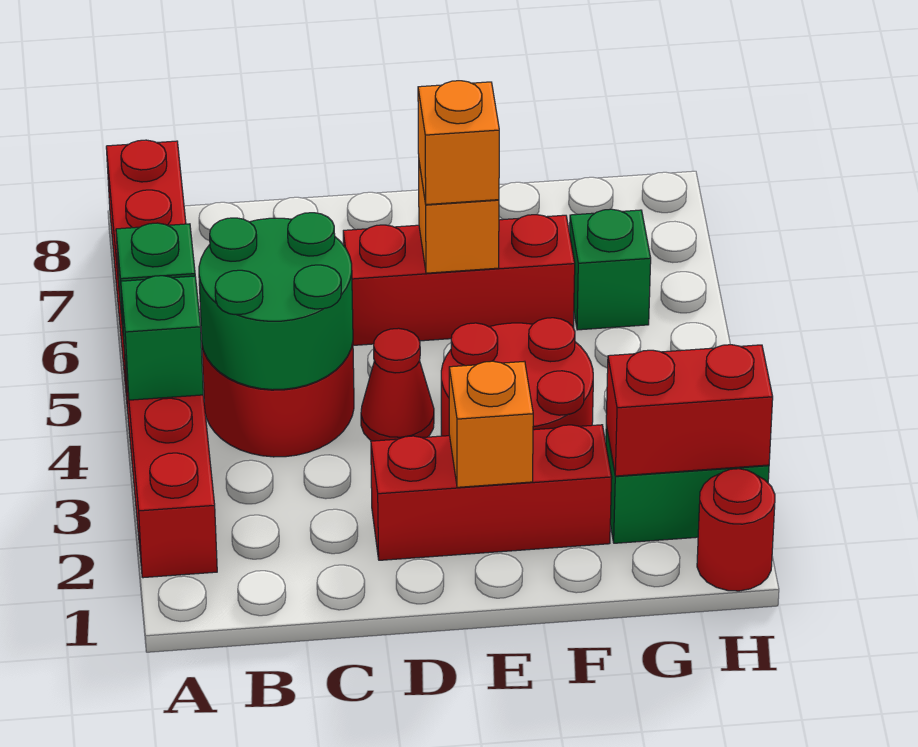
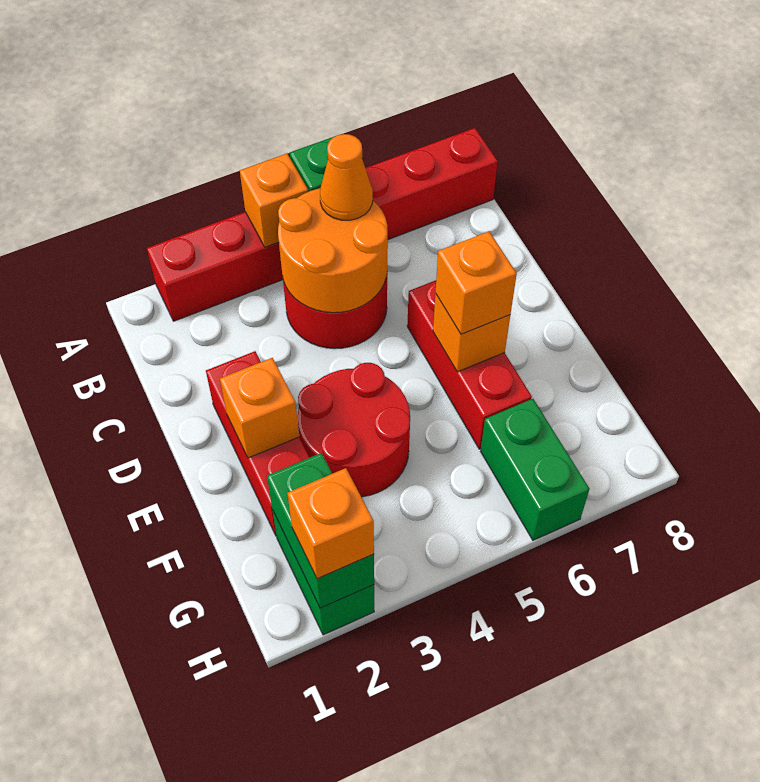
green brick A4 level 2 -> orange brick A4 level 2
green round brick B4:C5 level 2 -> orange round brick B4:C5 level 2
none -> orange cone B5 level 3
red cone D4 level 1 -> none
red brick G2:H2 level 2 -> green brick G2:H2 level 2
green brick G6 level 1 -> green brick G6:H6 level 1
red round brick H1 level 1 -> none
none -> orange brick H2 level 3

